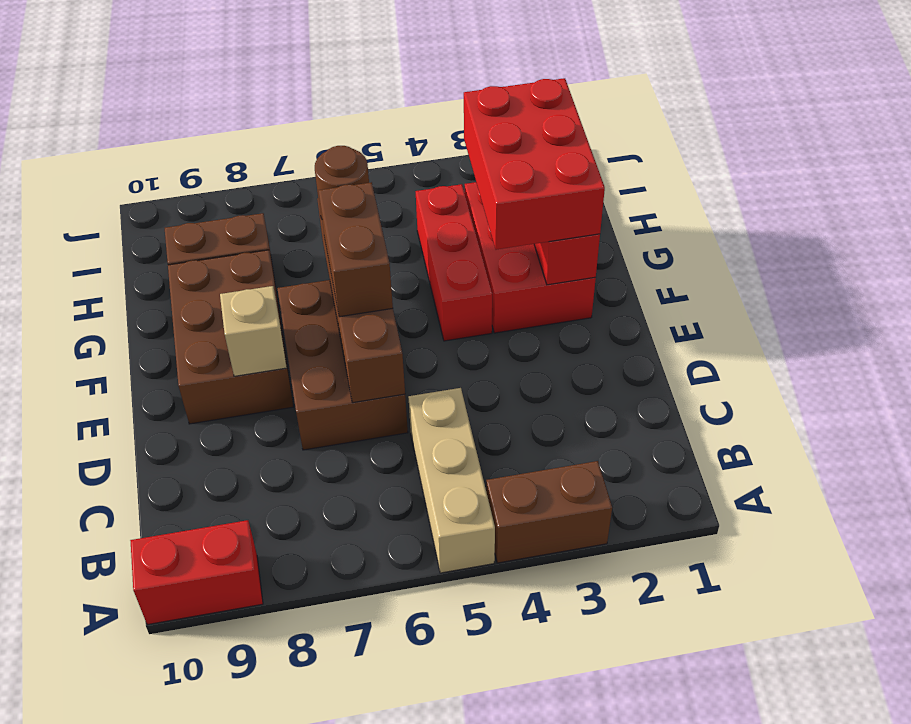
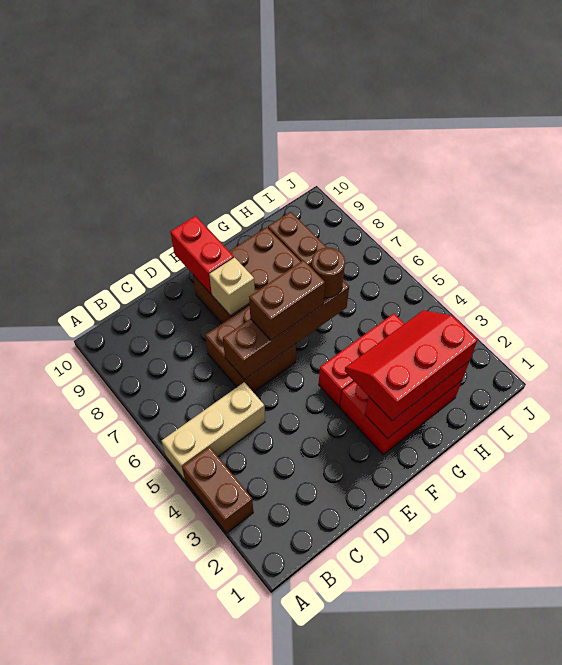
red brick A9:A10 level 1 -> red brick E9:E10 level 2
brown brick D6:F7 level 1 -> brown brick D6:E7 level 1
red brick F2:H3 level 3 -> red slope F2:H3 level 3 top 2

